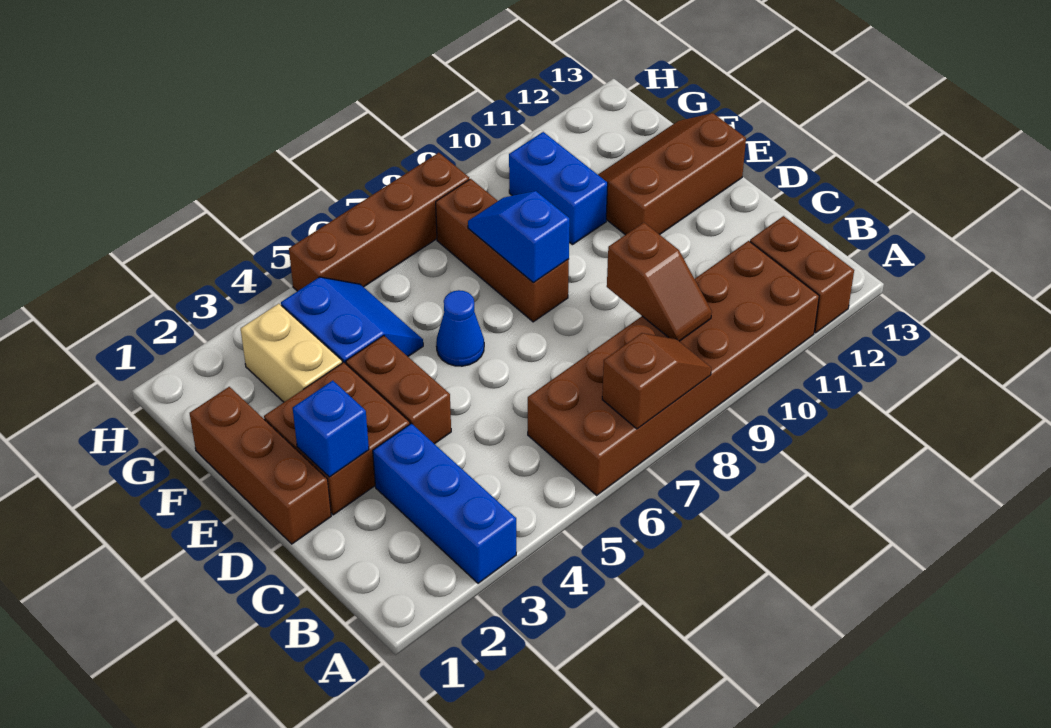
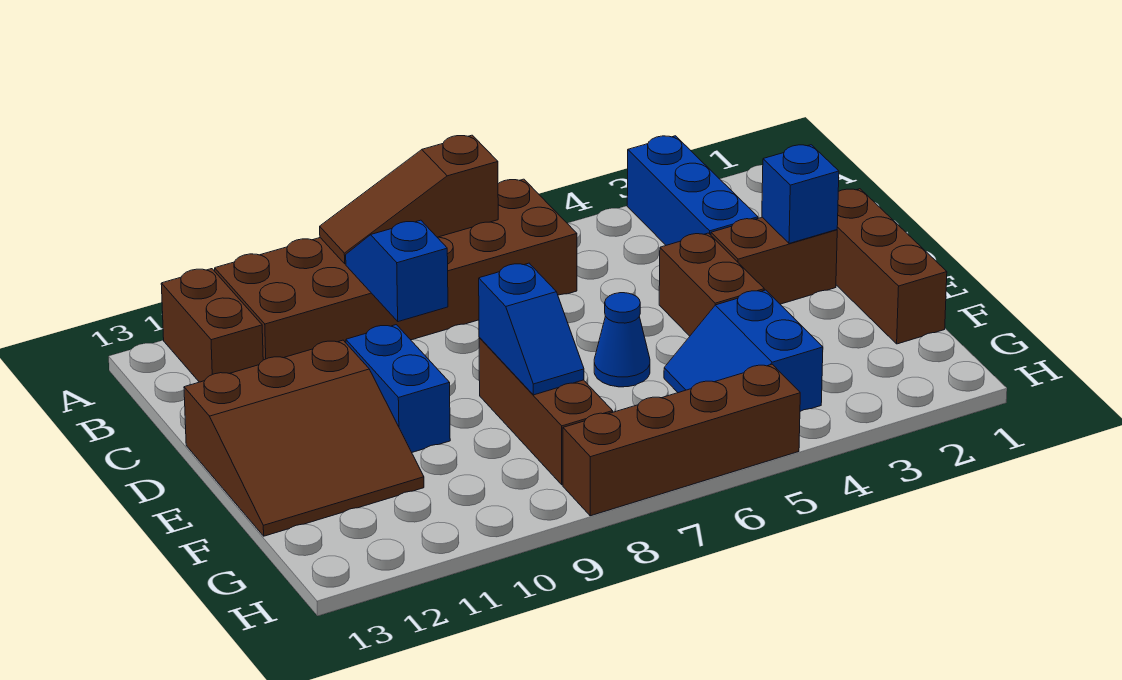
brown slope A7:A8 level 2 top 7 -> brown slope A7:A9 level 2 top 7
brown slope B9:C9 level 2 top C -> blue slope B9:C9 level 2 top C
brown brick D2:E3 level 1 -> brown brick D2:D3 level 1
brown slope E11:F13 level 1 top E -> brown slope D11:F13 level 1 top D
tan brick F3:G3 level 1 -> none
blue brick F10:G10 level 1 -> blue brick D10:E10 level 1

